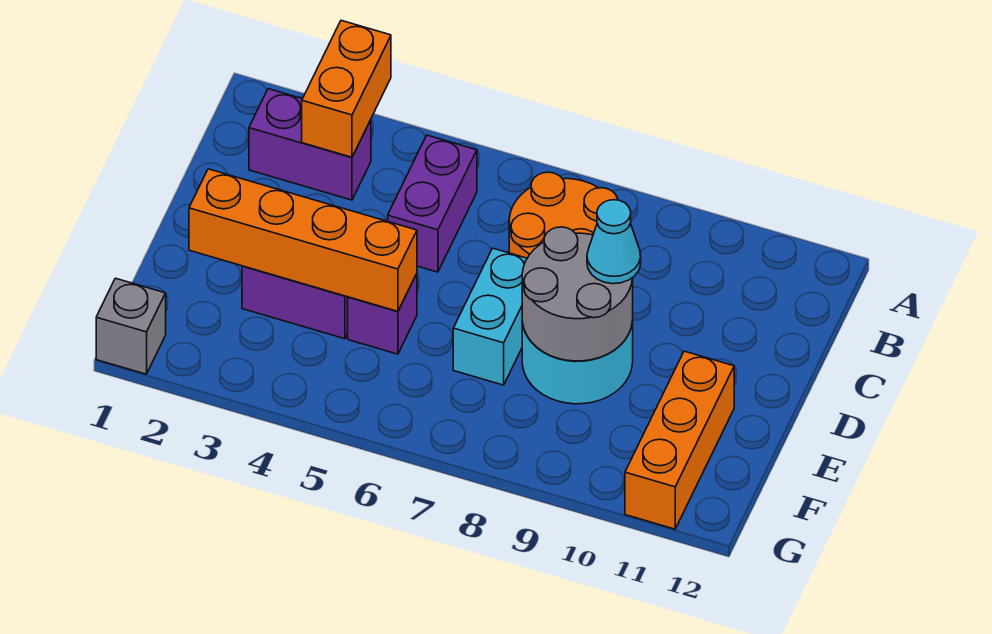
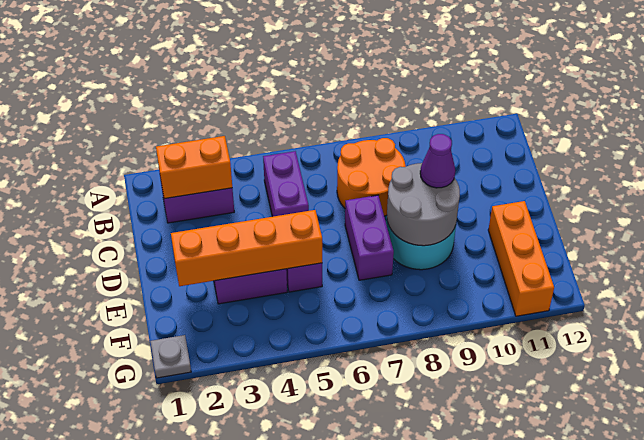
orange brick A3:B3 level 2 -> orange brick B2:B3 level 2
cyan brick D7:E7 level 1 -> purple brick D7:E7 level 1
cyan cone D9 level 3 -> purple cone D9 level 3
grey brick G1 level 1 -> grey plate G1 level 1

